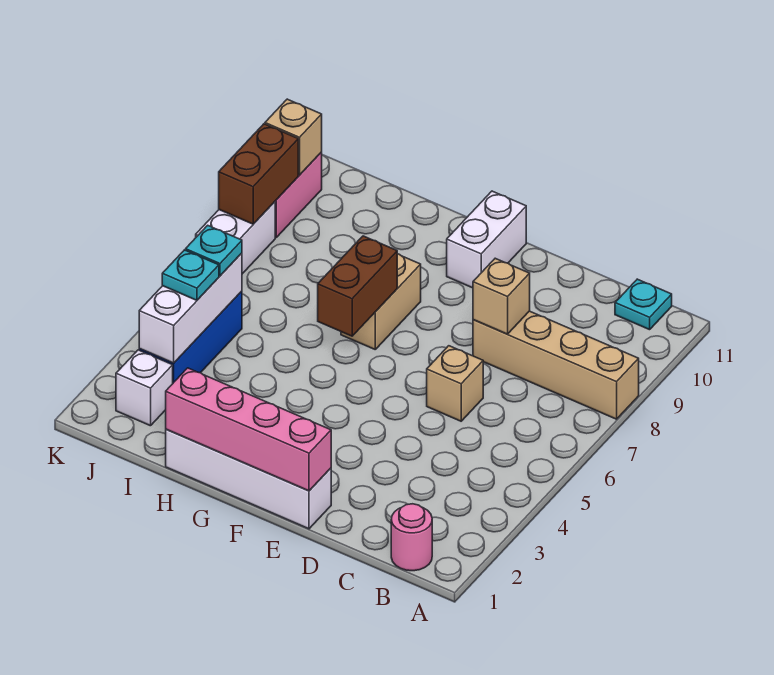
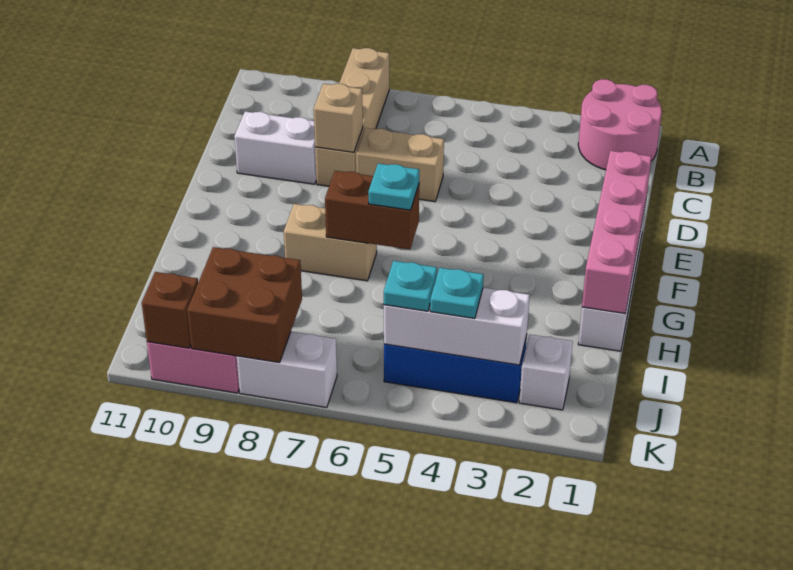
pink round brick B1 level 1 -> pink round brick A1:B2 level 1
cyan plate B11 level 1 -> cyan plate G6 level 3
tan brick D6 level 1 -> tan brick D6:D7 level 1
white brick F10:F11 level 1 -> white brick D9:D10 level 1
brown brick K8:K9 level 2 -> brown brick J8:K9 level 2
tan brick K10 level 2 -> brown brick K10 level 2

